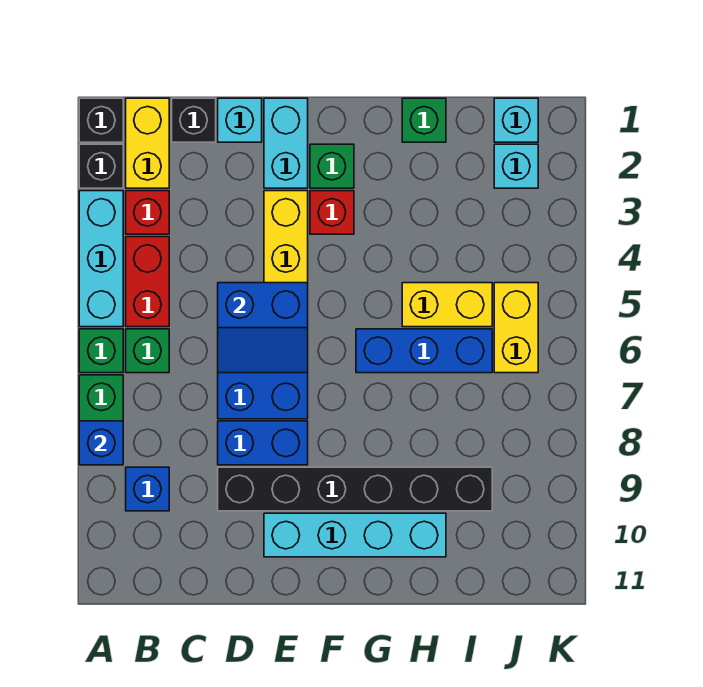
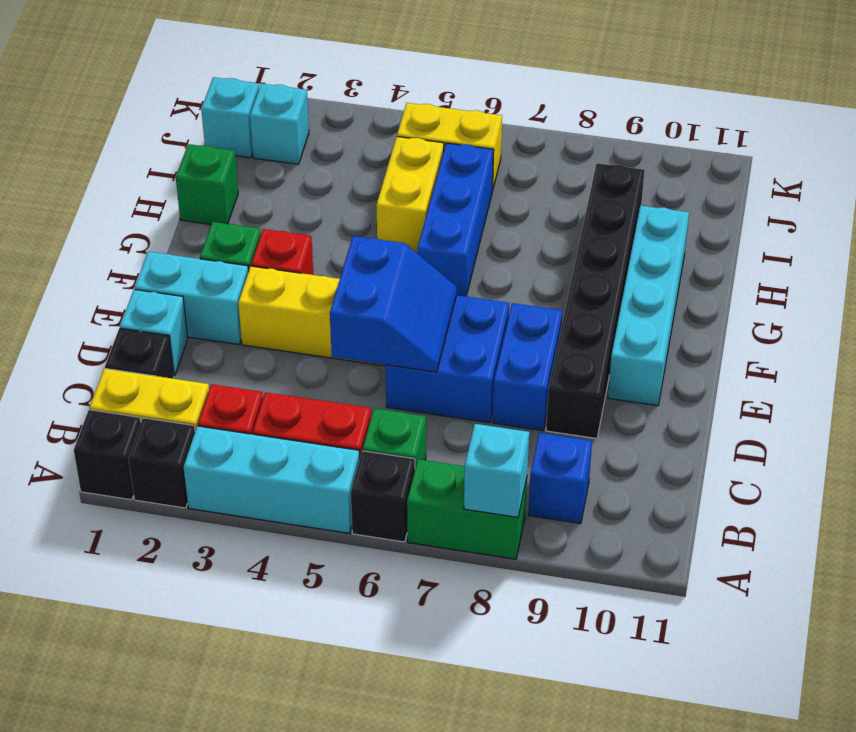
green brick A6 level 1 -> black brick A6 level 1
blue brick A8 level 2 -> cyan brick A8 level 2

